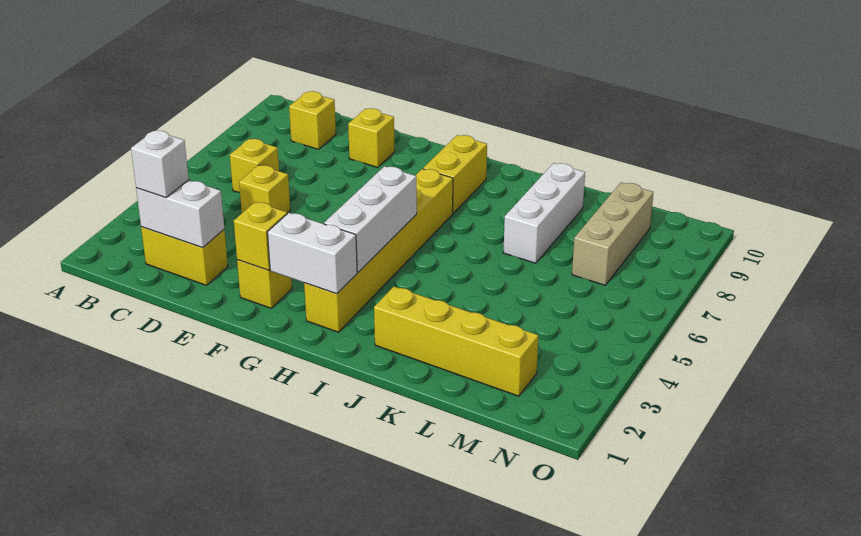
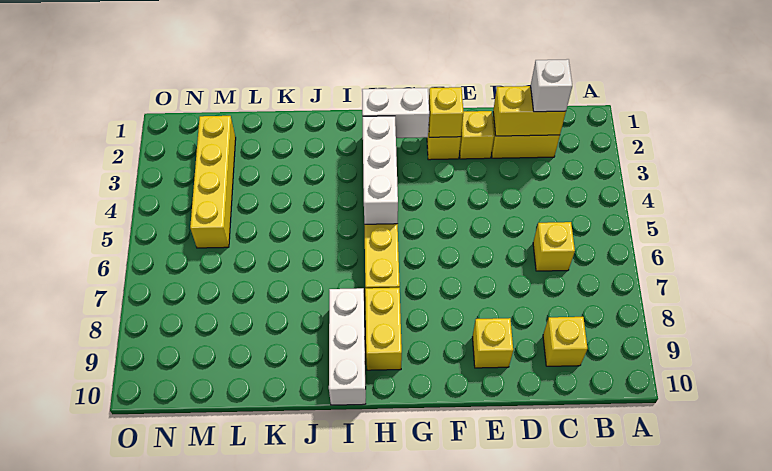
white brick C2:D2 level 2 -> yellow brick C2:D2 level 2
yellow brick D5 level 1 -> yellow brick E2 level 1
yellow brick J2:M2 level 1 -> yellow brick M2:M5 level 1
white brick K7:K9 level 1 -> white brick I8:I10 level 1
tan brick M7:M9 level 1 -> none

